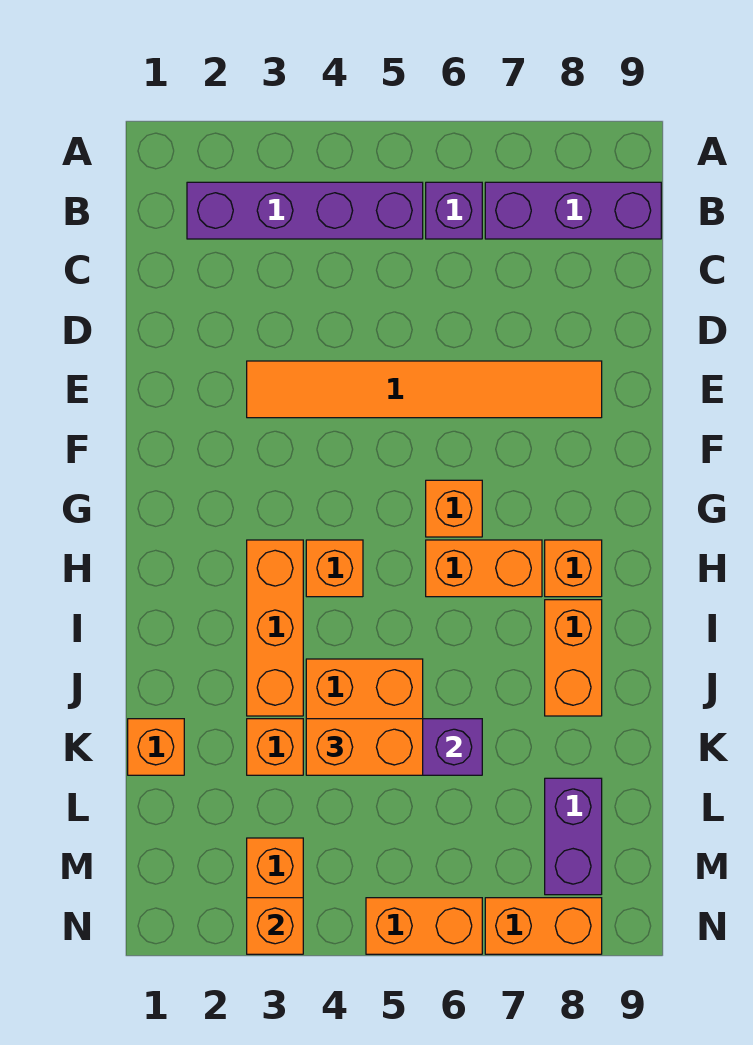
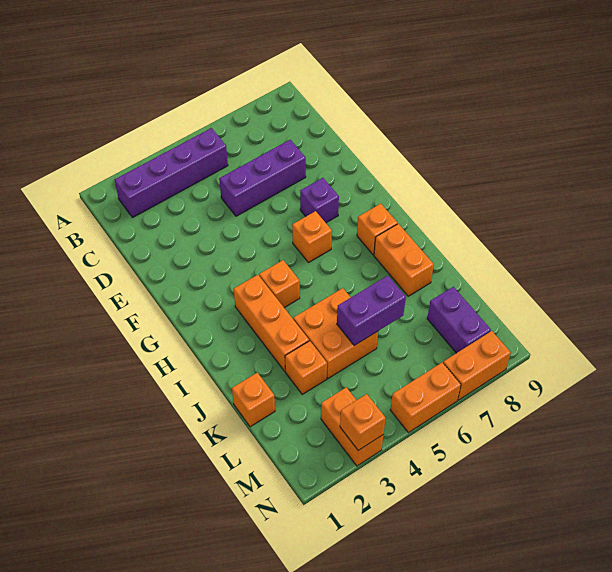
purple brick B6 level 1 -> purple brick F7 level 1
purple brick B7:B9 level 1 -> purple brick D5:D7 level 1
orange tile E3:E8 level 1 -> none
orange brick H6:H7 level 1 -> none
orange brick K4:K5 level 3 -> none

